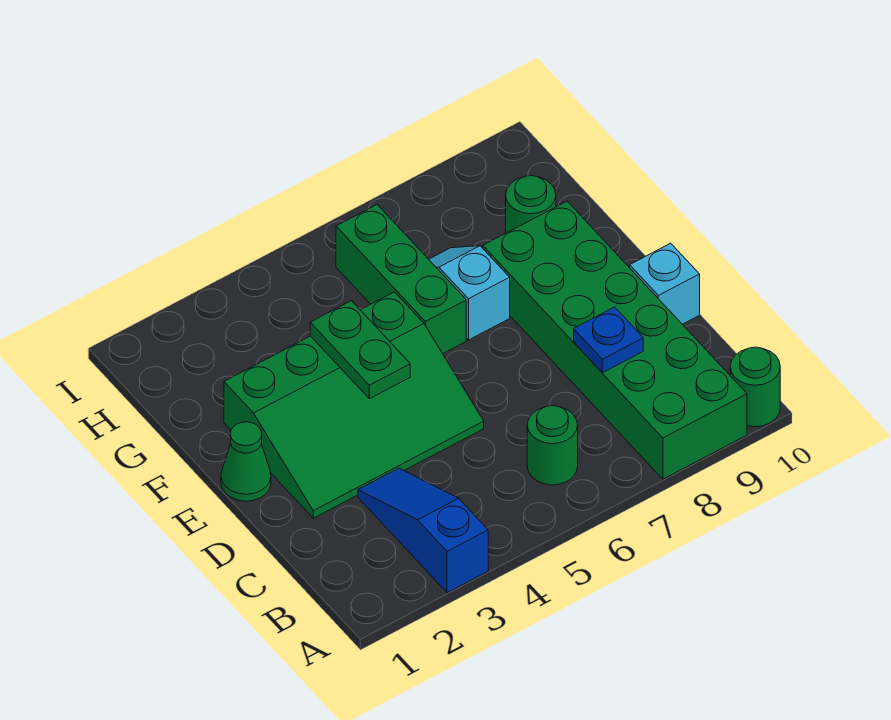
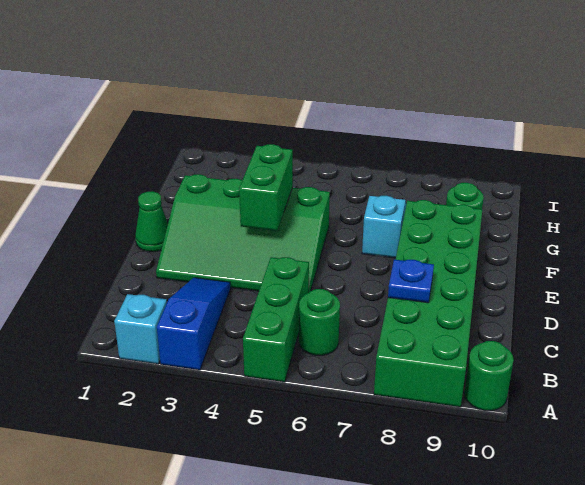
cyan brick D10 level 1 -> cyan brick A2 level 1
green plate E4:F4 level 2 -> green brick E4:F4 level 2
green brick F6:H6 level 1 -> green brick A5:C5 level 1

